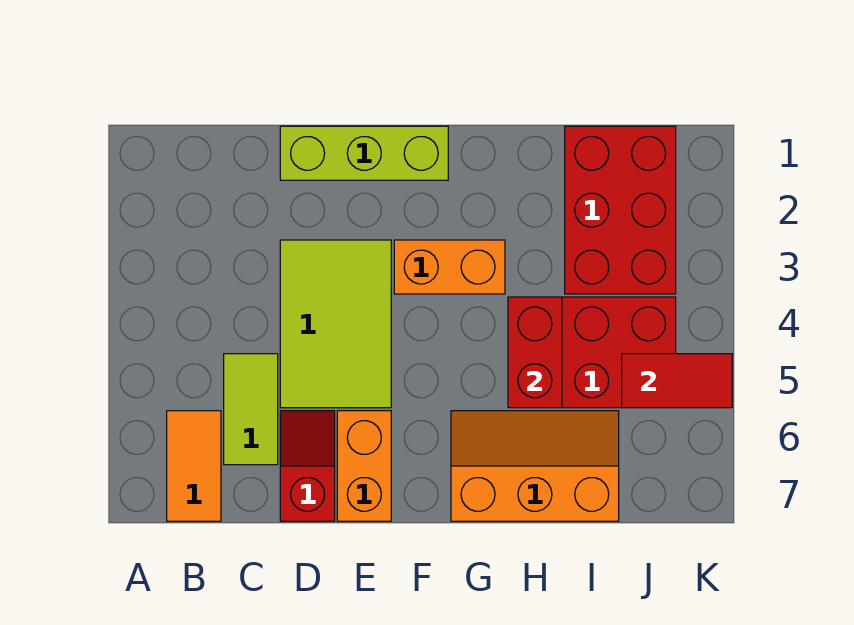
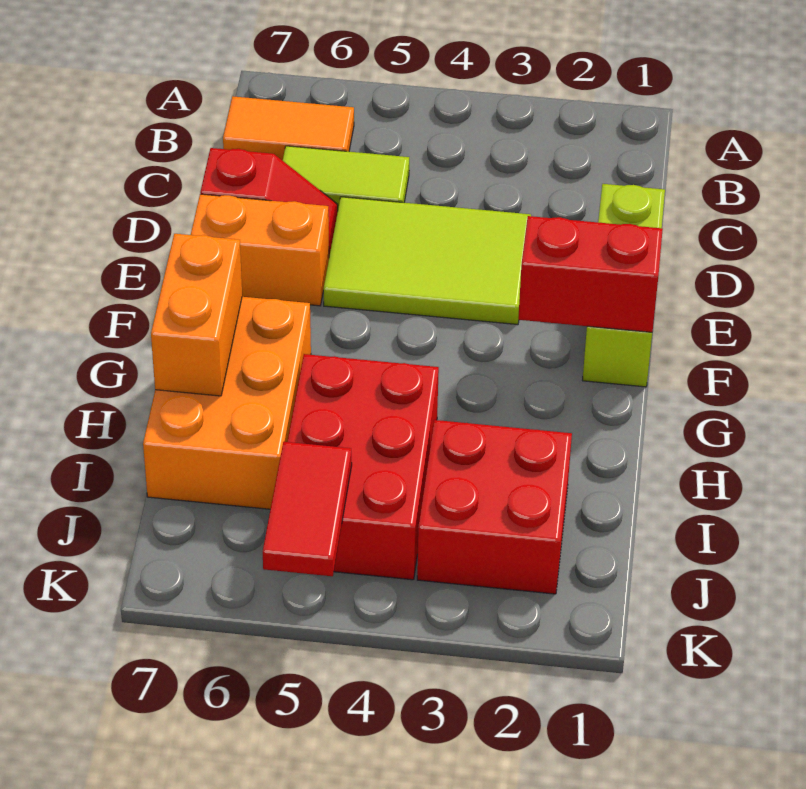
orange brick F3:G3 level 1 -> orange brick G7:H7 level 2
orange slope G6:I7 level 1 top 7 -> orange brick G6:I7 level 1
red brick H4:H5 level 2 -> red brick F1:F2 level 2
red brick I1:J3 level 1 -> red brick I2:J3 level 1

